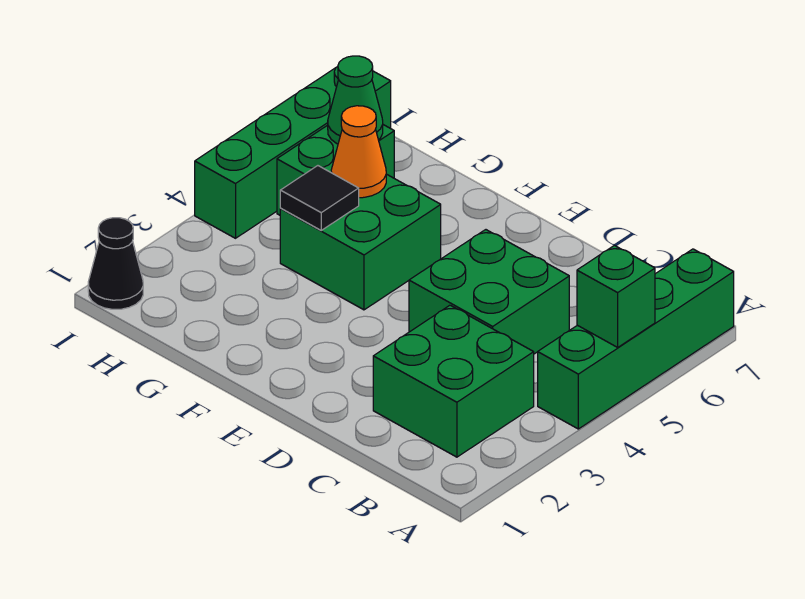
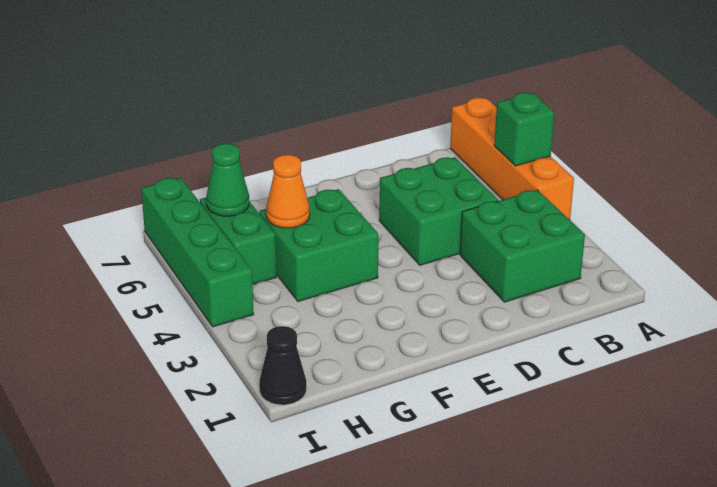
green brick A4:A7 level 1 -> orange brick A4:A7 level 1
black tile G4 level 2 -> none

